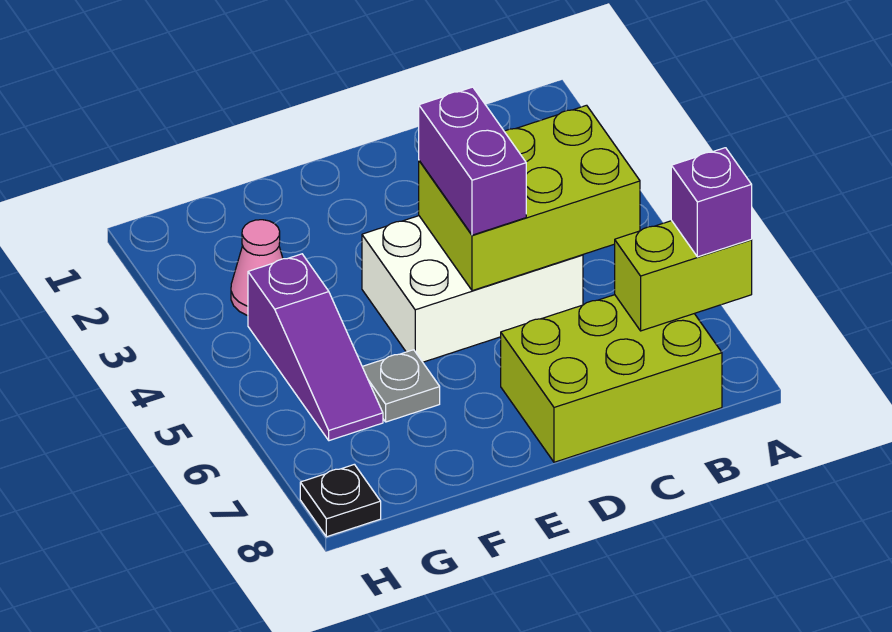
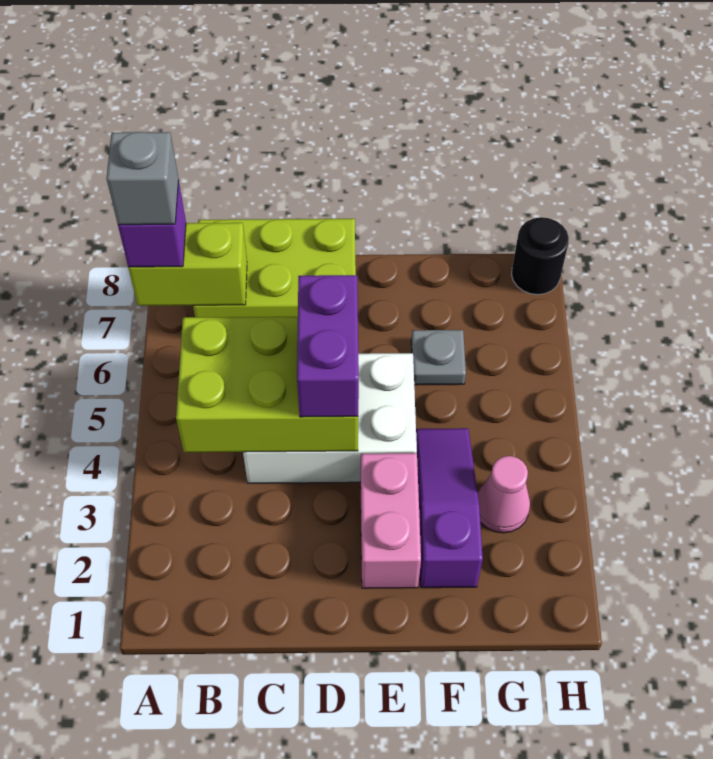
none -> grey brick A7 level 4
none -> pink brick E2:E3 level 1
purple slope G4:G6 level 1 top 4 -> purple slope F2:F4 level 1 top 2
black plate H8 level 1 -> black round brick H8 level 1

